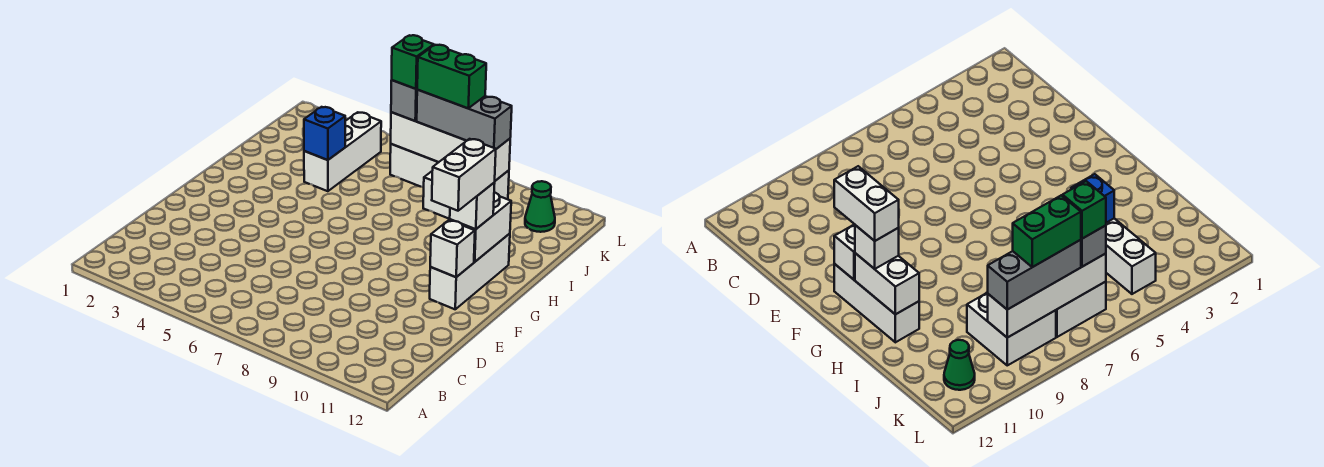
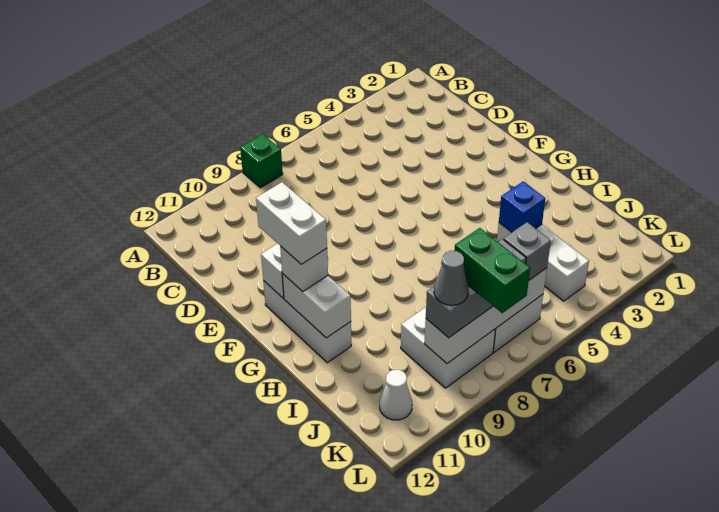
green brick K6 level 4 -> green brick A8 level 1
green brick K7:K8 level 4 -> green brick K8:L8 level 4
none -> grey cone K9 level 4
green cone K11 level 1 -> white cone K11 level 1

